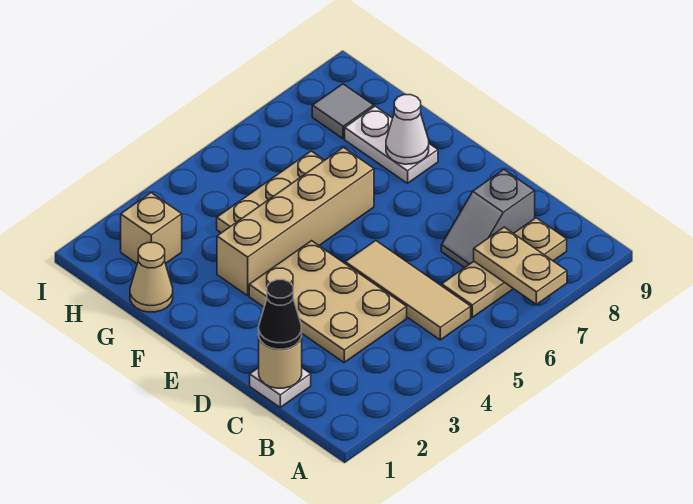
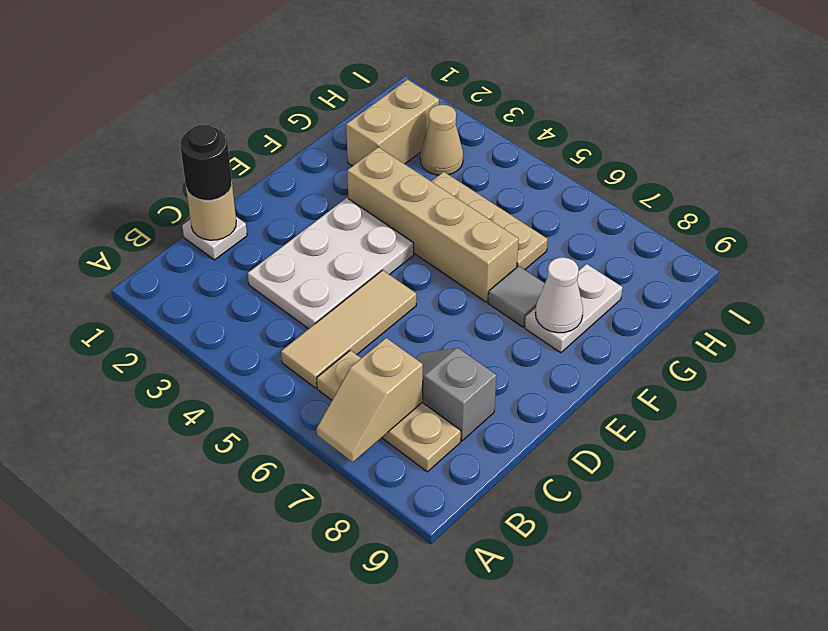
tan plate A7:B7 level 2 -> tan slope A7:B7 level 2 top B
black cone C1 level 3 -> black round brick C1 level 3
tan plate C3:E4 level 1 -> white plate C3:E4 level 1
tan cone G1 level 1 -> tan cone H3 level 1
tan brick H2 level 1 -> tan brick G2:H2 level 1
grey tile H8 level 1 -> grey tile F7 level 1

